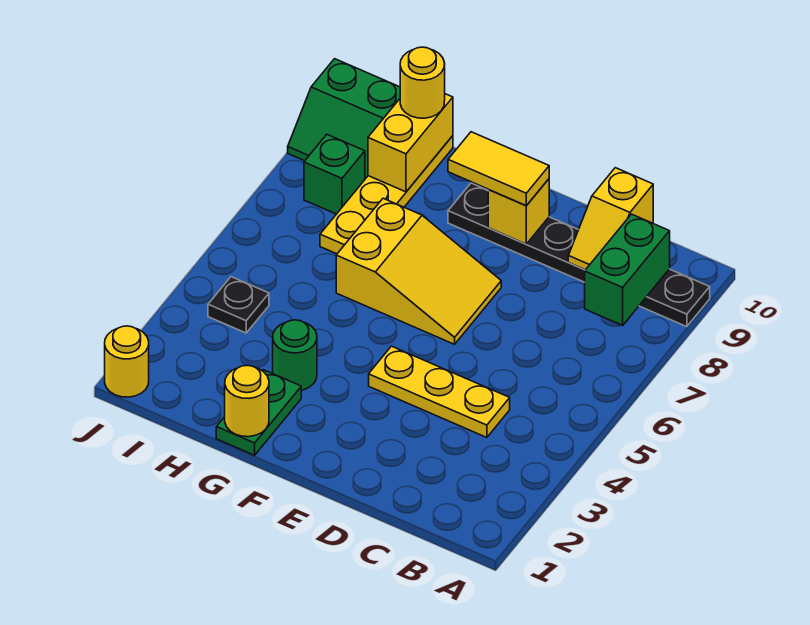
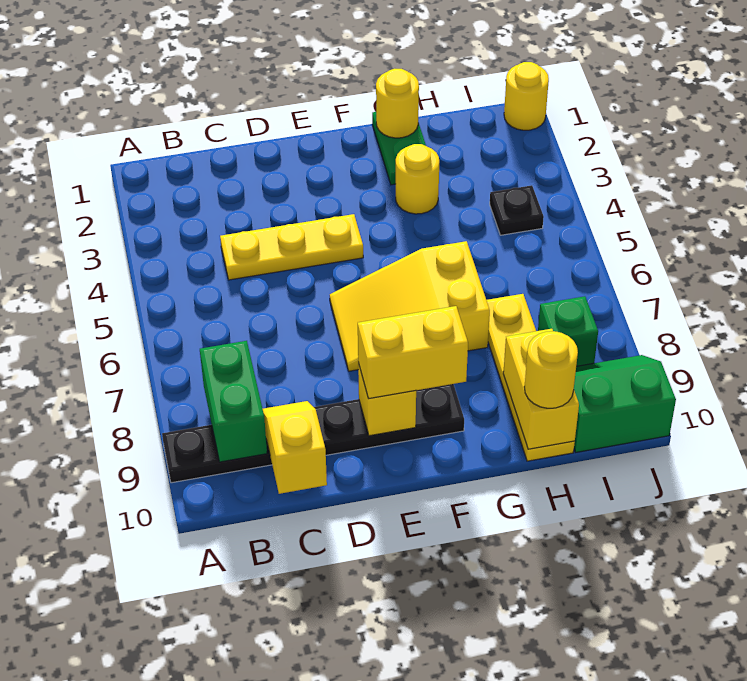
yellow tile E9:F9 level 3 -> yellow brick E9:F9 level 3
green round brick G3 level 1 -> yellow round brick G3 level 1

